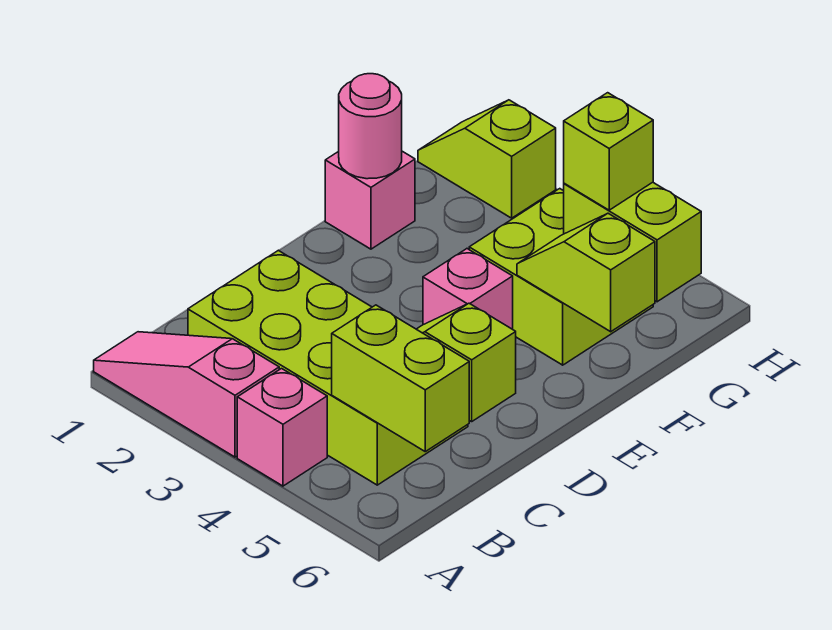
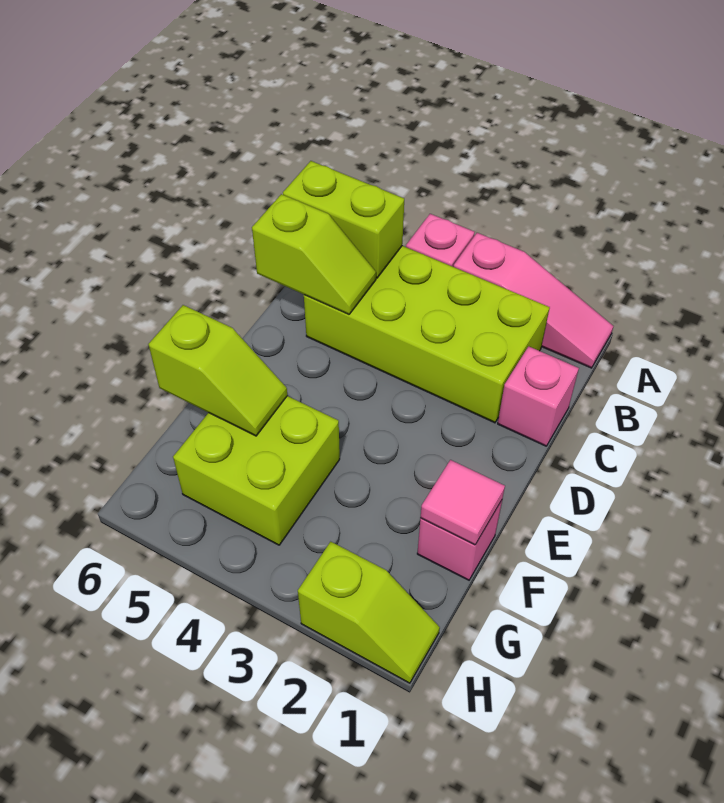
pink brick E4 level 1 -> pink brick C1 level 1
pink round brick F1 level 2 -> pink tile F1 level 2
lime brick G5:G6 level 2 -> none
lime brick G5 level 3 -> none

